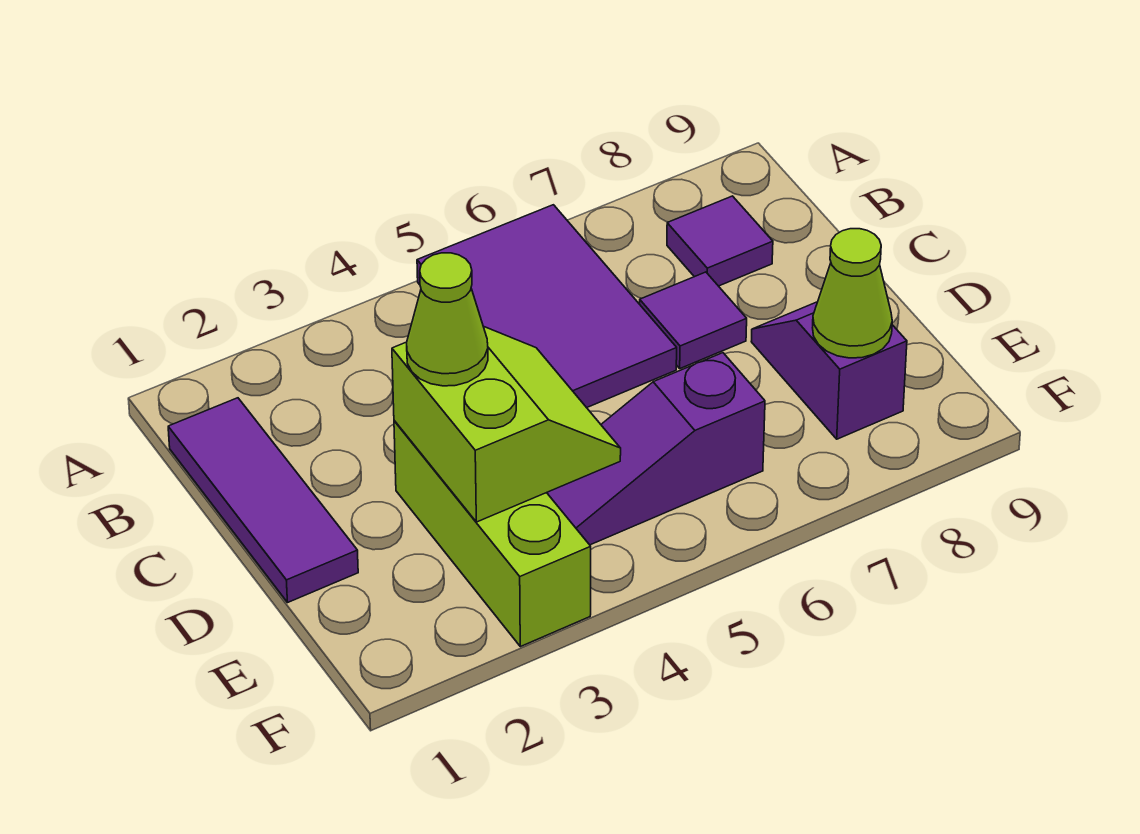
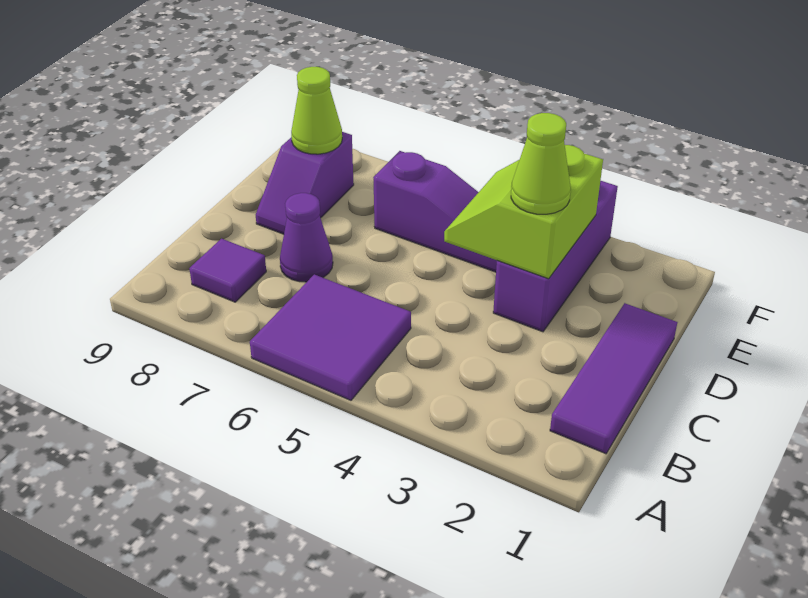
purple tile A5:C6 level 1 -> purple tile A5:B6 level 1
purple tile C7 level 1 -> purple cone C7 level 1
lime brick D3:F3 level 1 -> purple brick D3:F3 level 1

